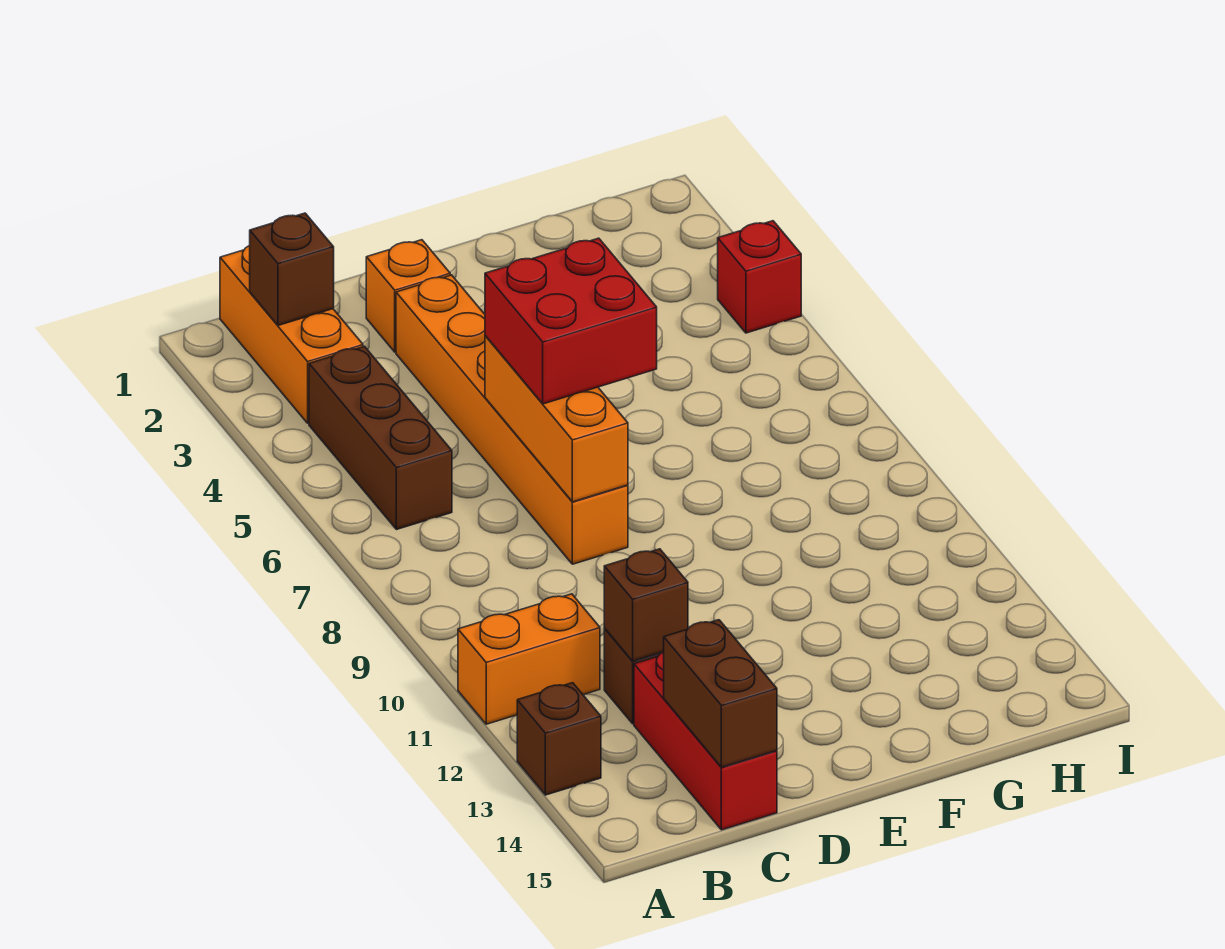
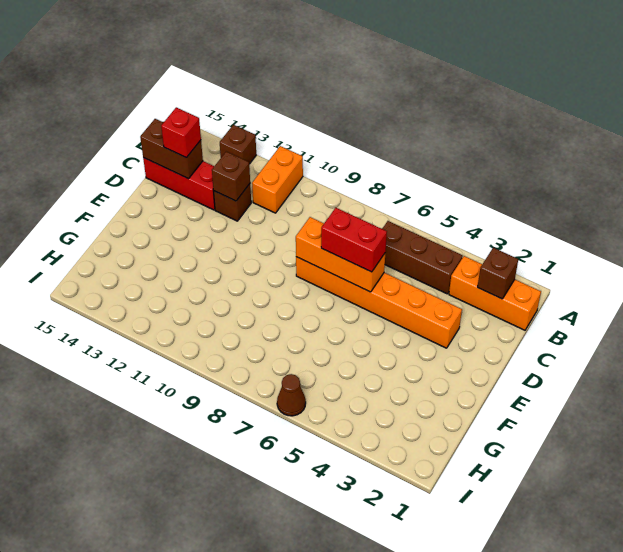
orange brick D2 level 1 -> none
red brick D6:E7 level 3 -> red brick D6:D7 level 3
red brick I4 level 1 -> red brick C14 level 3
none -> brown cone I6 level 1

